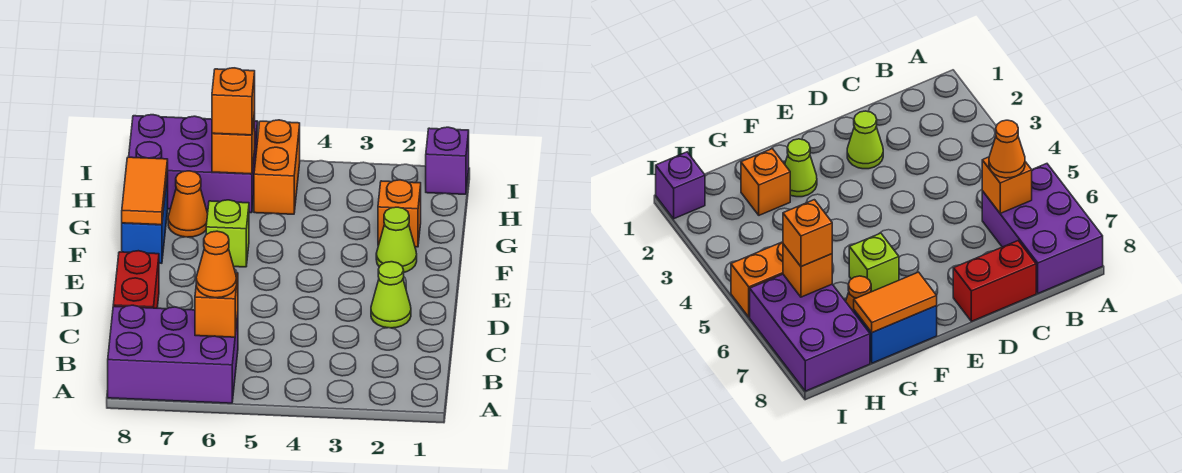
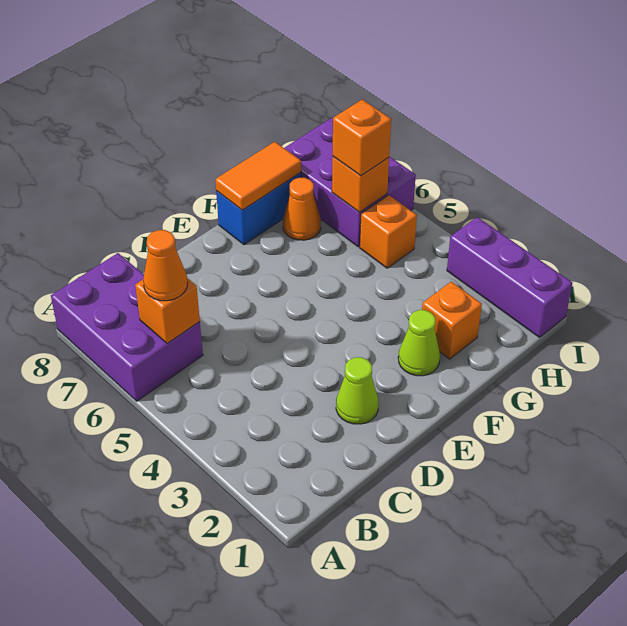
red brick C8:D8 level 1 -> none
lime brick F6 level 1 -> none
orange brick H5:I5 level 1 -> orange brick H5 level 1
purple brick I1 level 1 -> purple brick I1:I3 level 1

